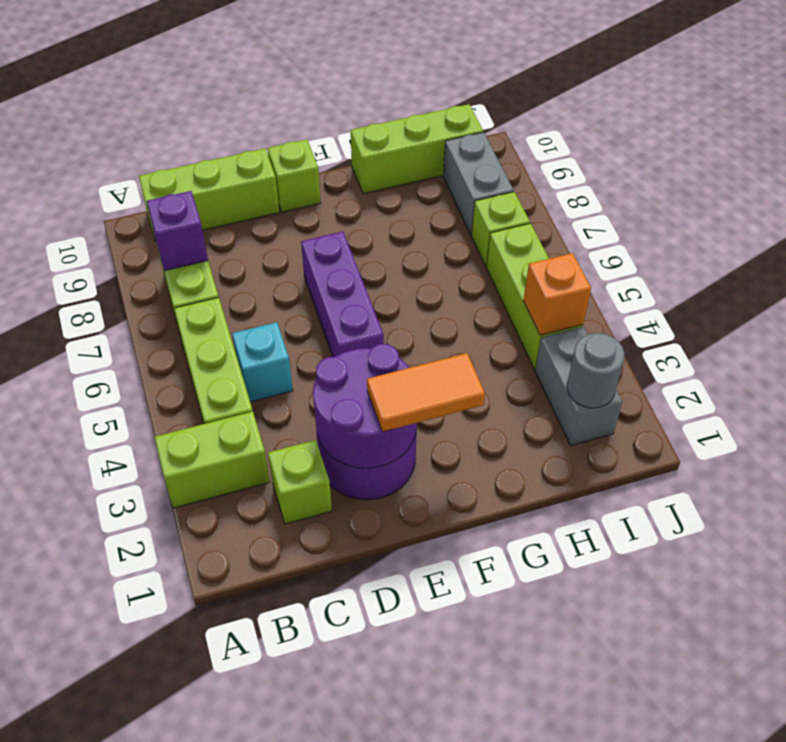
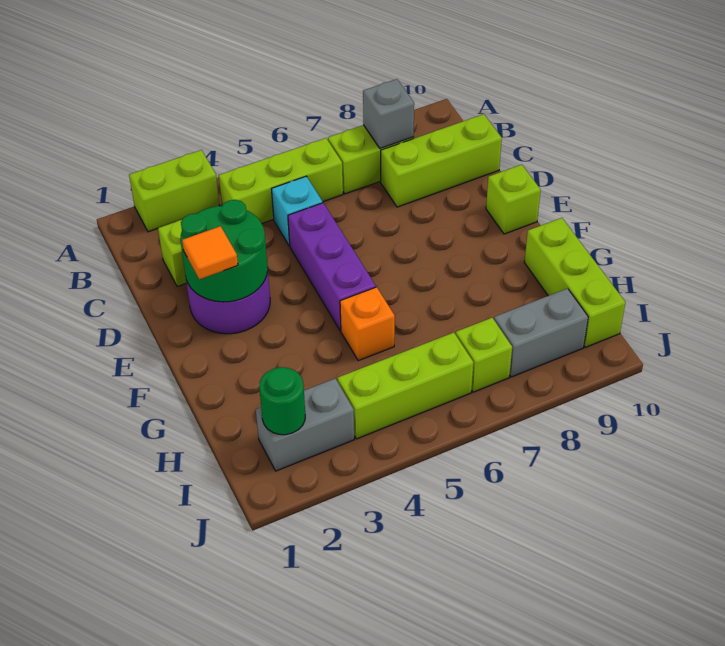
lime brick A3:B3 level 1 -> lime brick A2:A3 level 1
purple brick B8 level 2 -> grey brick B8 level 2
lime brick B10:D10 level 1 -> lime brick C8:C10 level 1
purple round brick D2:E3 level 2 -> green round brick D2:E3 level 2
orange tile E2:F2 level 3 -> orange tile E2 level 3
purple brick E5:E7 level 1 -> purple brick D5:F5 level 1
grey round brick I2 level 2 -> green round brick I2 level 2
orange brick I4 level 2 -> orange brick G5 level 1

